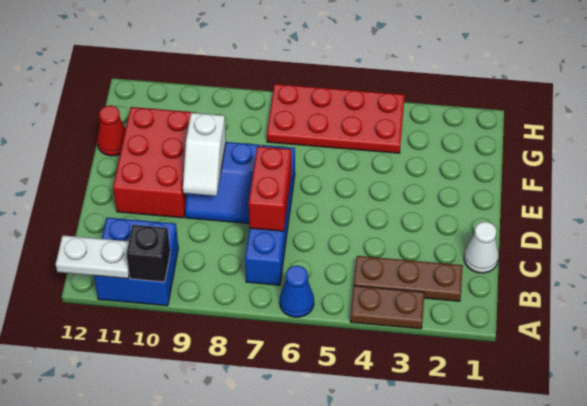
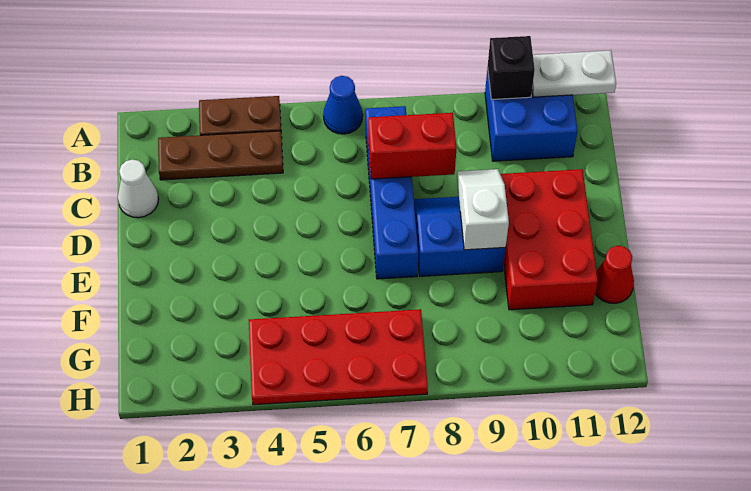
red brick C7:D7 level 2 -> red brick C7:C8 level 2

